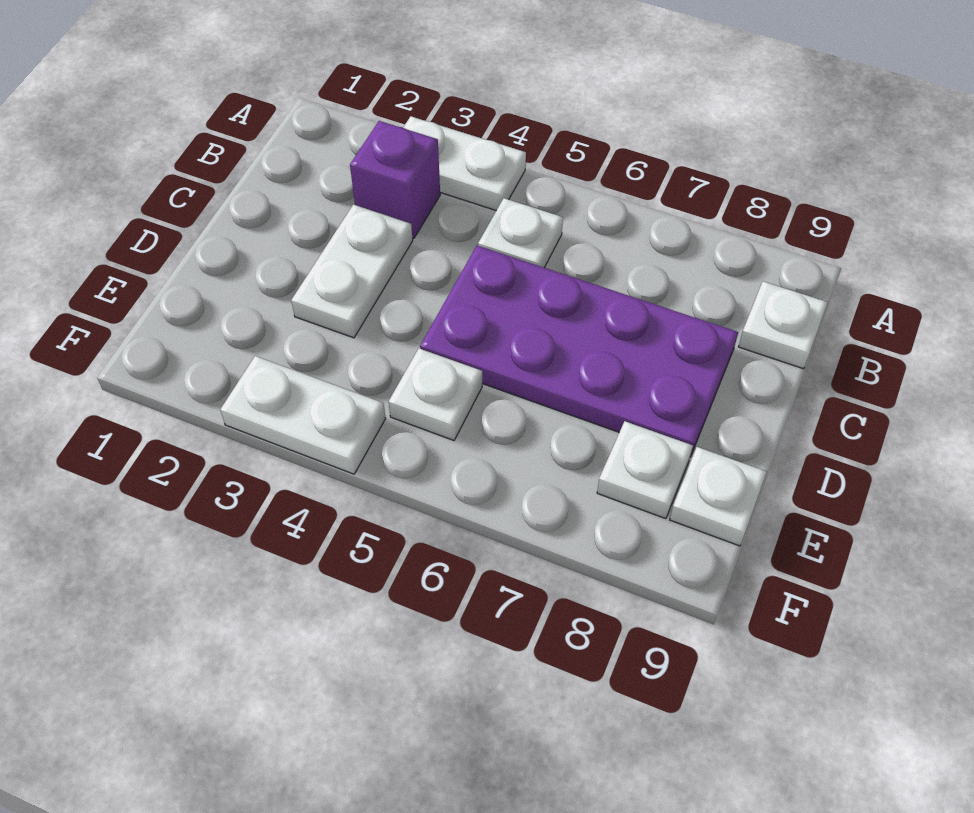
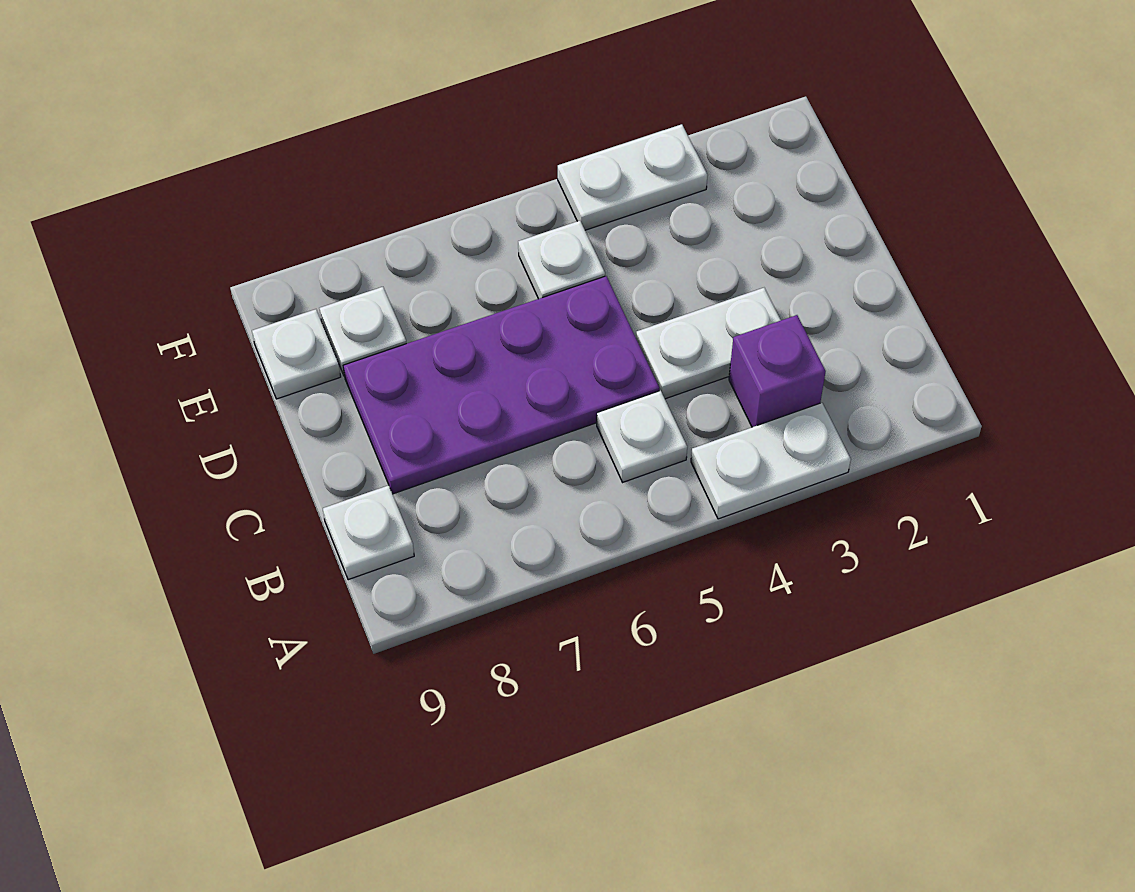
white plate C3:D3 level 1 -> white plate C3:C4 level 1

